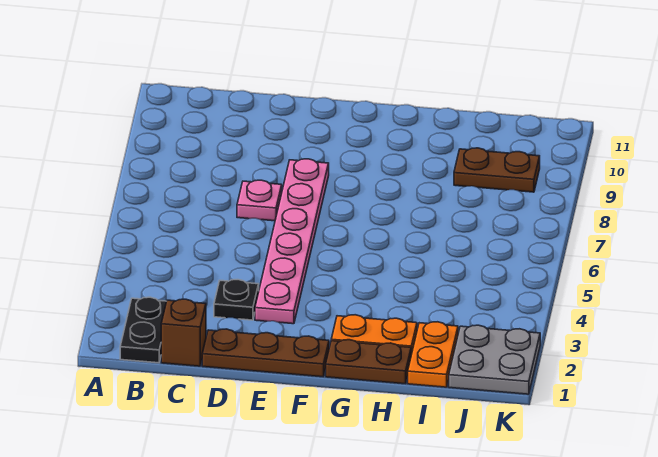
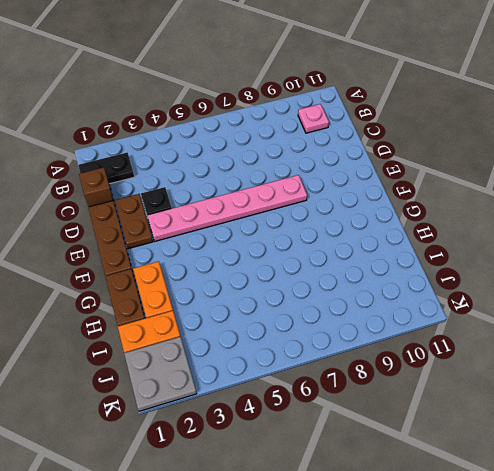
pink plate D7 level 1 -> pink plate B10 level 1
brown plate I9:J9 level 1 -> brown plate D2:E2 level 1

